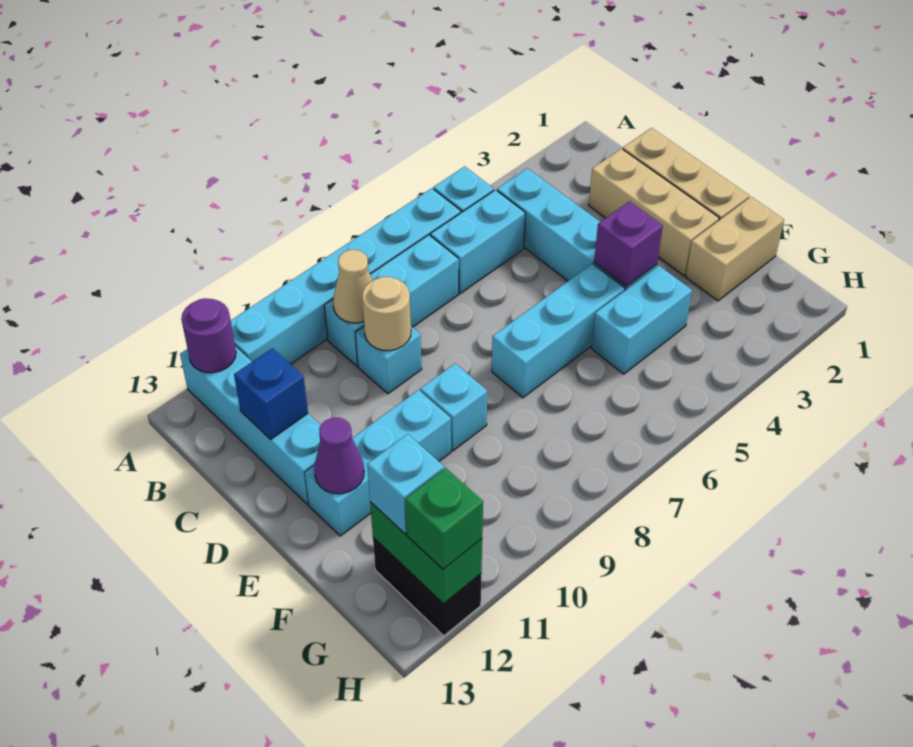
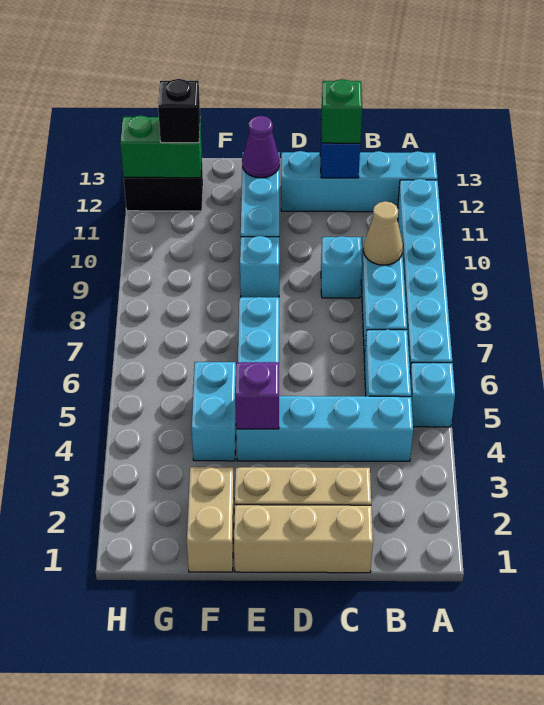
purple round brick A12 level 2 -> none
tan round brick C9 level 2 -> none
cyan brick G12 level 3 -> black brick G12 level 3
green brick H12 level 3 -> green brick C12 level 3

